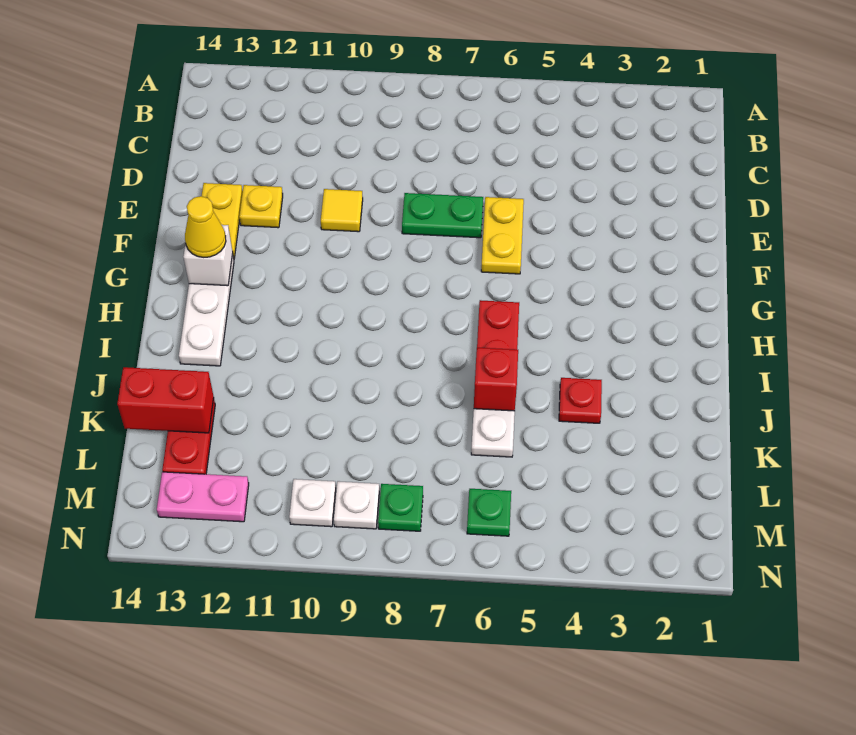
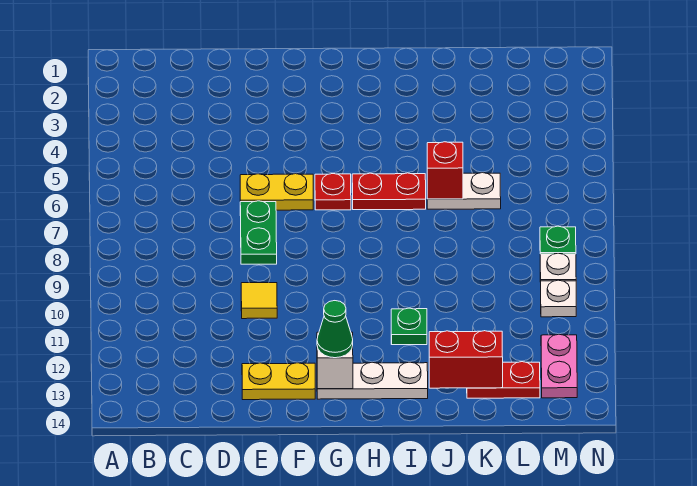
yellow plate E12 level 1 -> none
yellow cone G13 level 3 -> green cone G13 level 3
red plate J4 level 1 -> red plate G6 level 1
red brick K13:K14 level 2 -> red brick J13:K13 level 2
green plate M6 level 1 -> green plate I11 level 1

